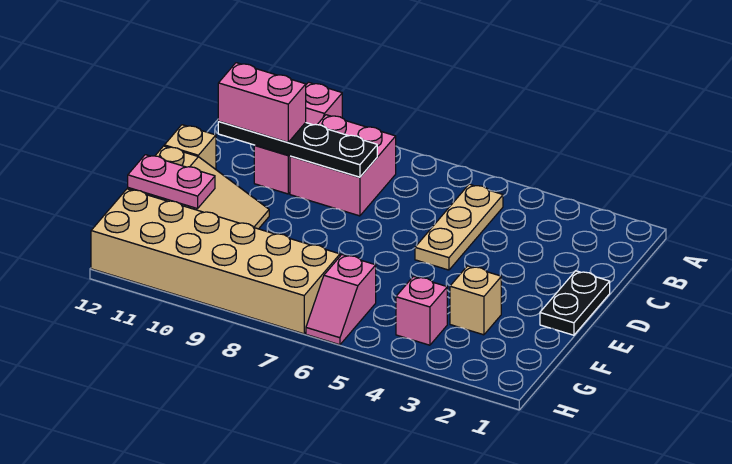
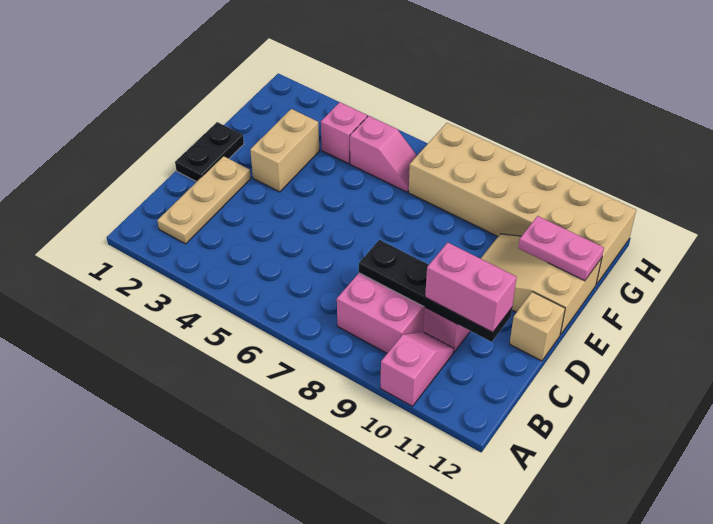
tan plate B5:D5 level 1 -> tan plate B2:D2 level 1
tan brick F3 level 1 -> tan brick E3:F3 level 1
pink slope G6:H6 level 1 top G -> pink slope G5:G6 level 1 top 5

